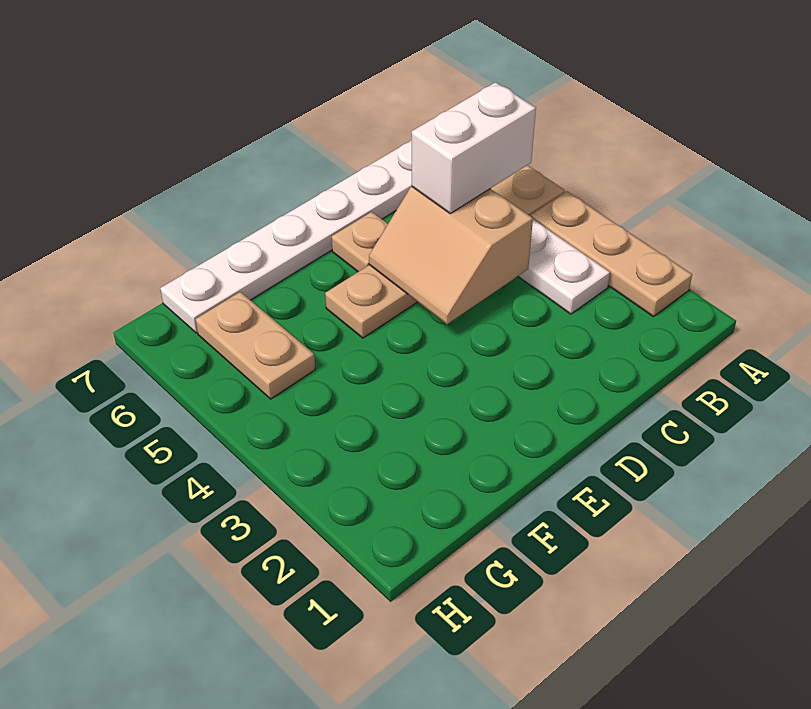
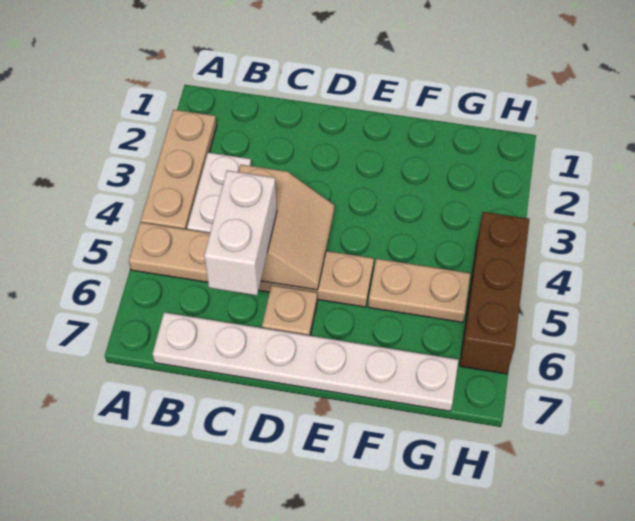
white brick B5:C5 level 3 -> white brick C5:C6 level 3
tan plate G5:G6 level 1 -> tan plate F5:G5 level 1
none -> brown brick H4:H6 level 1

